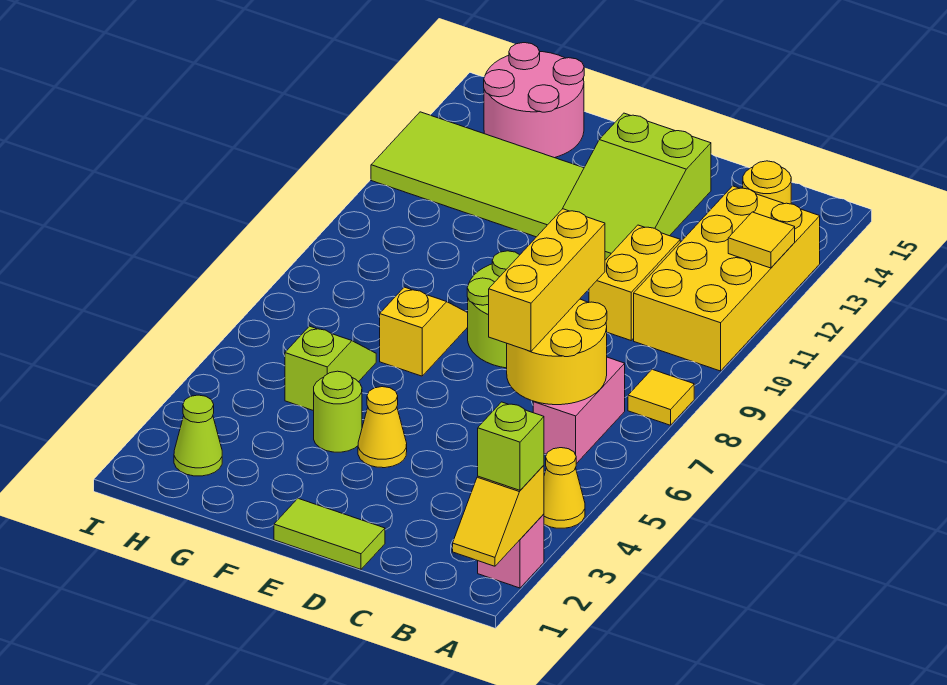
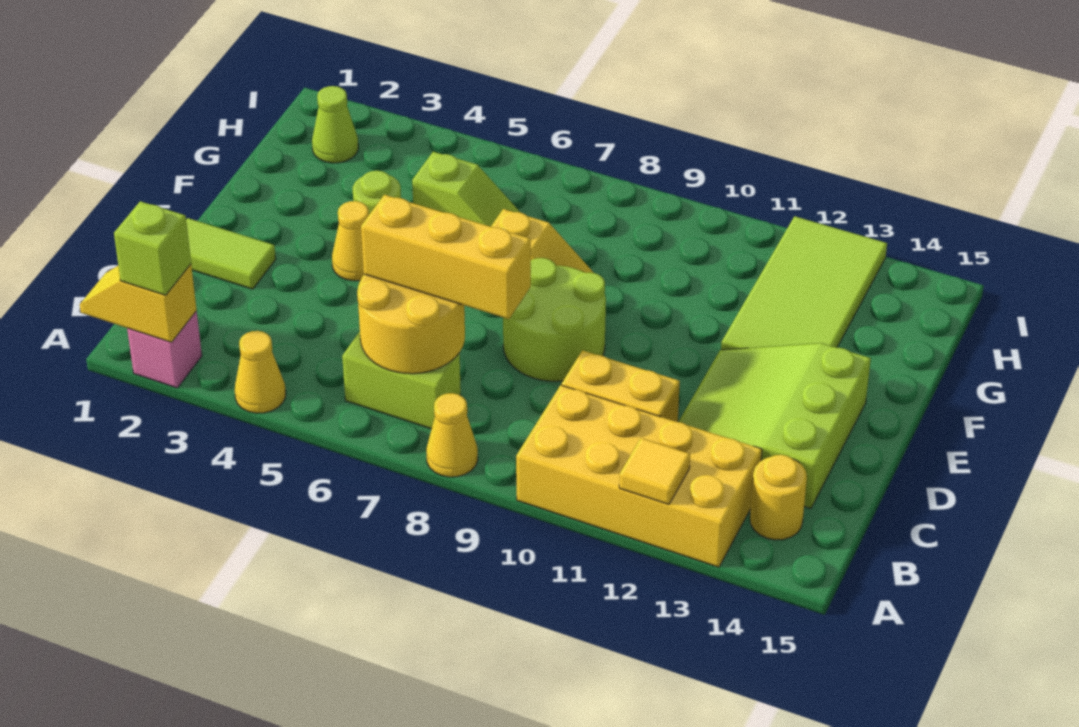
yellow tile A8 level 1 -> yellow cone A8 level 1
pink brick B6:B7 level 1 -> lime brick B6:B7 level 1
lime tile D1:E1 level 1 -> lime tile D1:D2 level 1
lime slope D12:E14 level 1 top 14 -> lime slope C12:E14 level 1 top 14
pink round brick G14:H15 level 1 -> none

